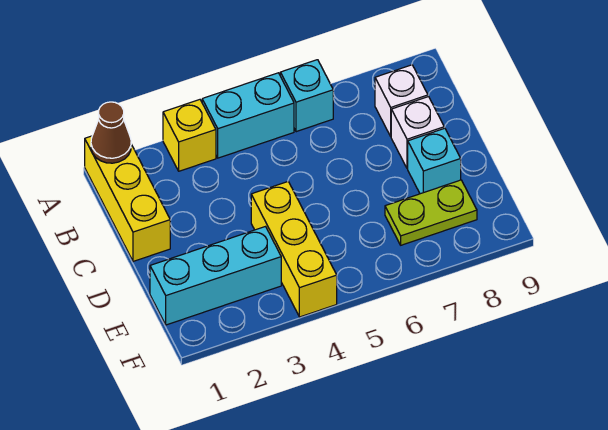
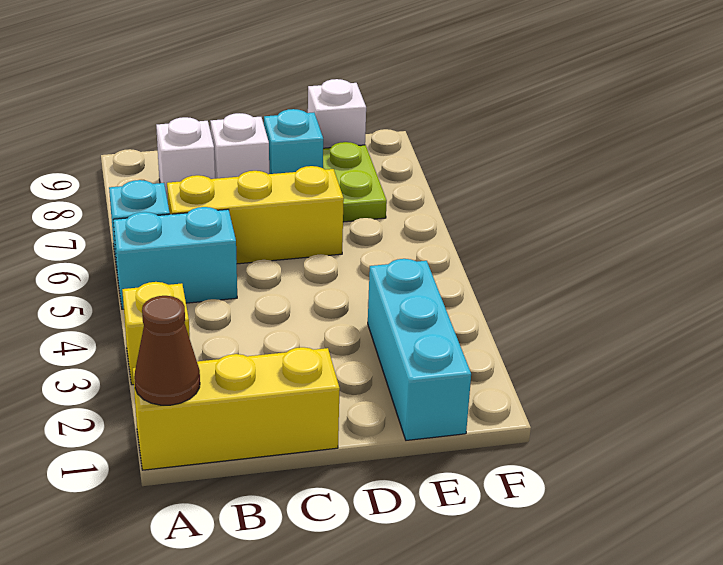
cyan brick A4:A5 level 1 -> cyan brick A5:B5 level 1
yellow brick D4:F4 level 1 -> yellow brick B6:D6 level 1
none -> white brick E9 level 1

